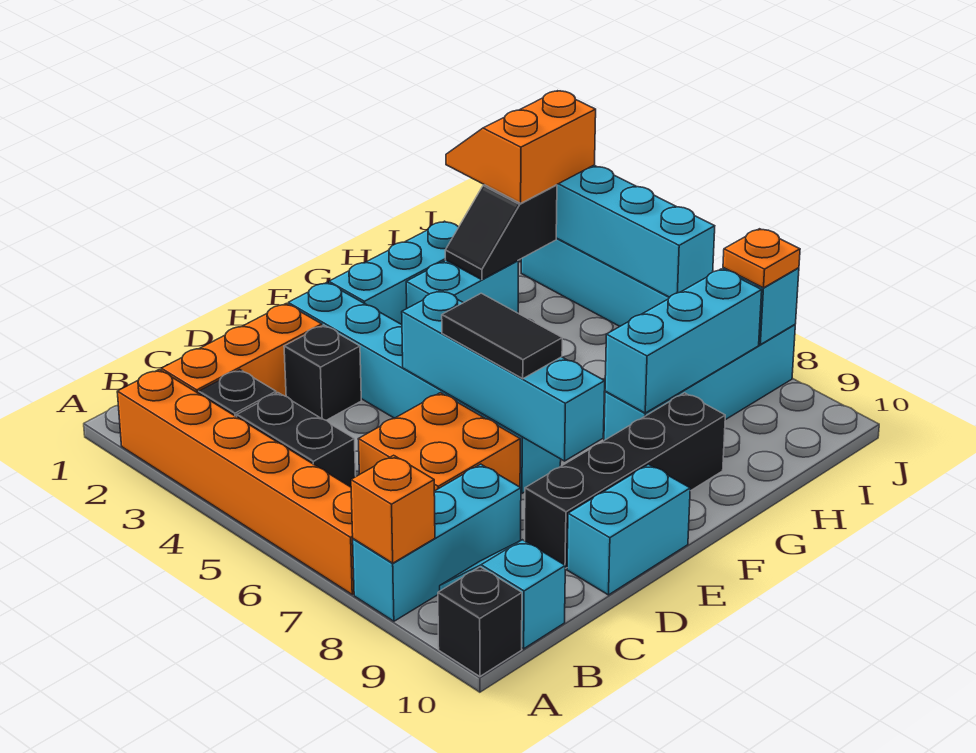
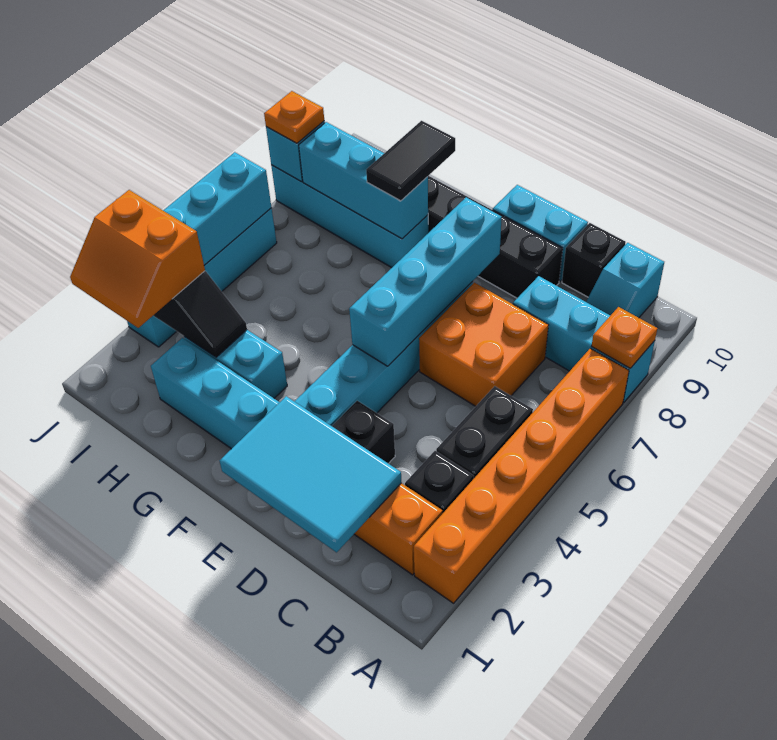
orange brick A8 level 2 -> orange plate A8 level 2
black brick A10 level 1 -> black brick C10 level 1
none -> cyan tile C1:E2 level 2
black tile E6:E7 level 3 -> black tile G8:G9 level 3

